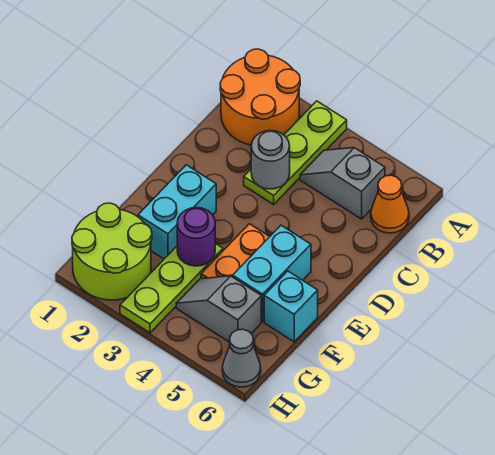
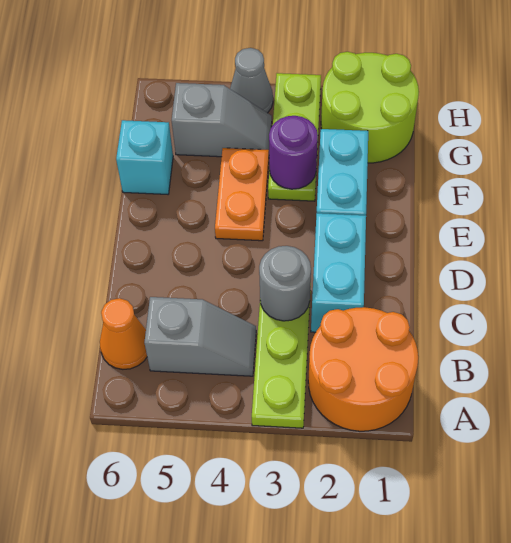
cyan brick E5:F5 level 1 -> cyan brick C2:D2 level 1
grey cone H6 level 1 -> grey cone H4 level 1

